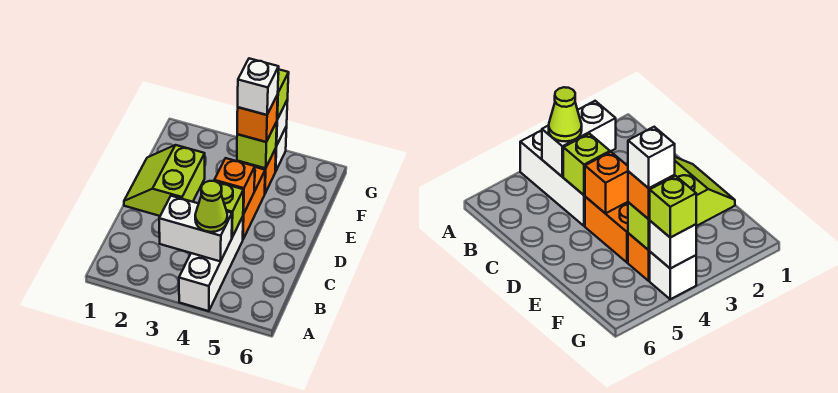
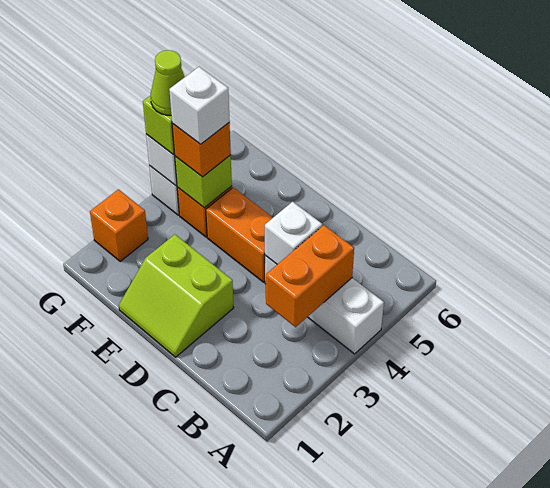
white brick B3:B4 level 2 -> orange brick B3:B4 level 2
lime cone B4 level 3 -> lime cone G4 level 4
lime brick C4 level 2 -> white brick C4 level 2
orange brick D4 level 2 -> orange brick G2 level 1

